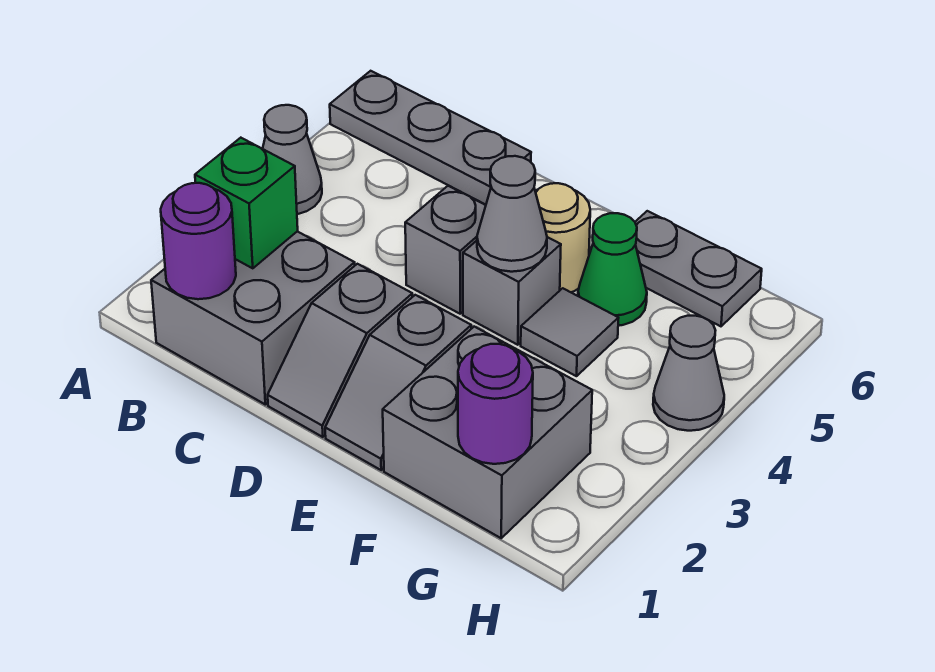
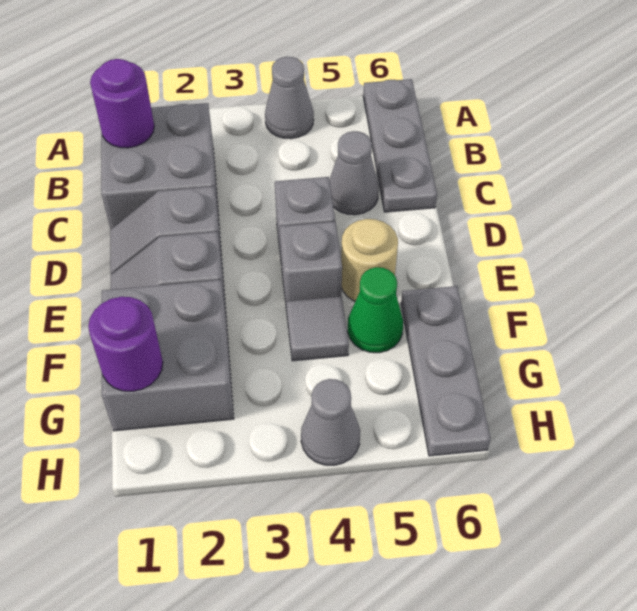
green brick B2 level 2 -> none
grey cone E4 level 2 -> grey cone C5 level 1
grey plate F6:G6 level 1 -> grey plate F6:H6 level 1

